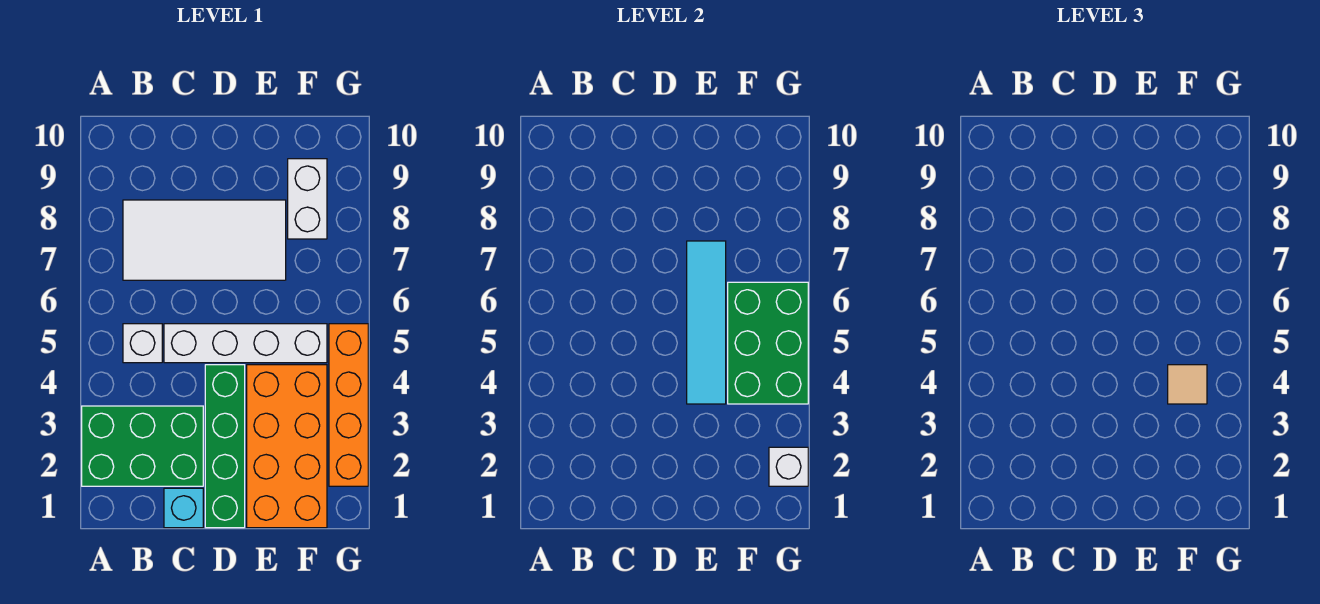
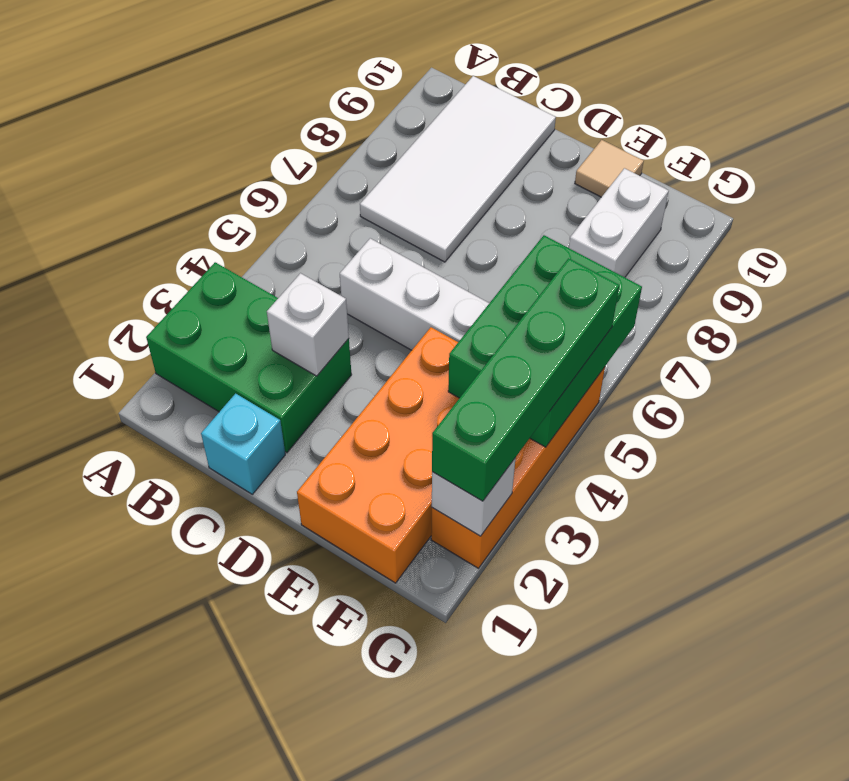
white brick B5 level 1 -> white brick C3 level 2
white tile B7:E8 level 1 -> white tile B7:C10 level 1
green brick D1:D4 level 1 -> green brick G2:G5 level 3
cyan tile E4:E7 level 2 -> none
tan tile F4 level 3 -> tan tile E10 level 1

